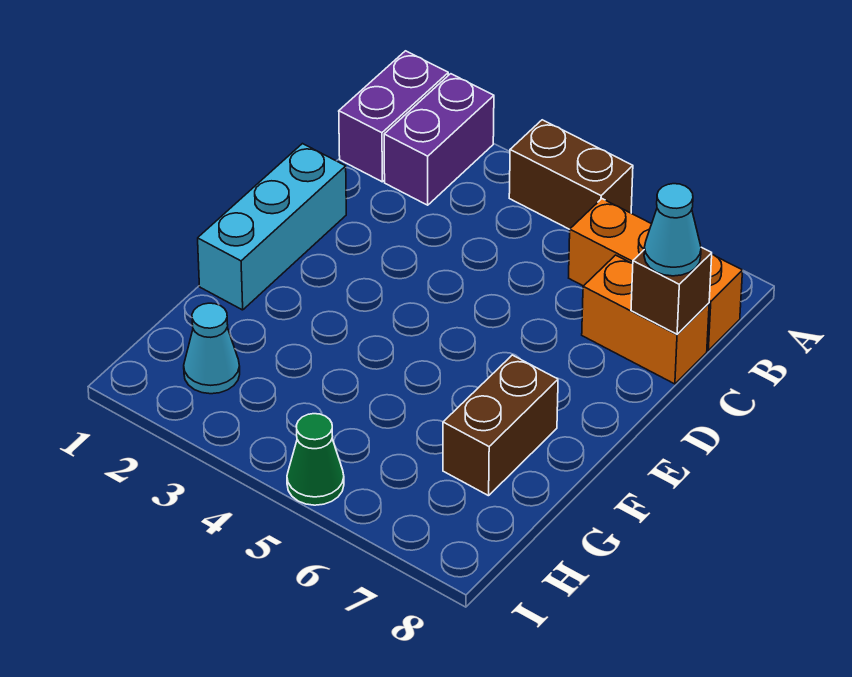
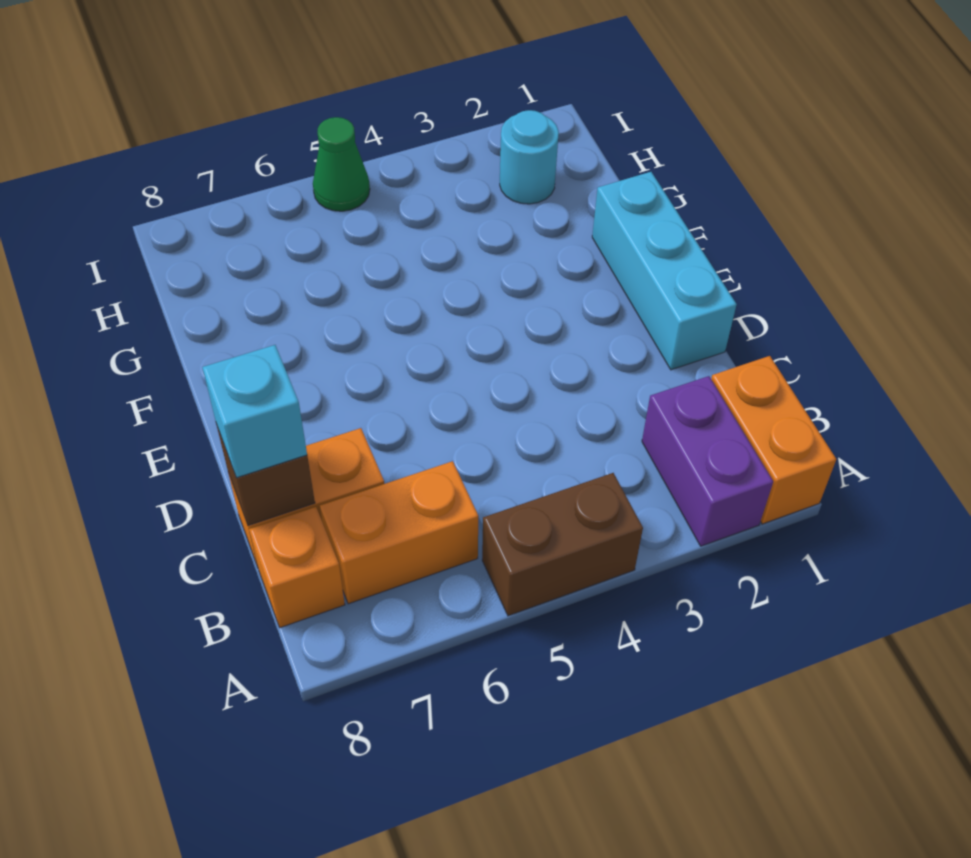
purple brick A1:B1 level 1 -> orange brick A1:B1 level 1
cyan cone C8 level 3 -> cyan brick C8 level 3
brown brick F7:G7 level 1 -> none
cyan cone H2 level 1 -> cyan round brick H2 level 1

